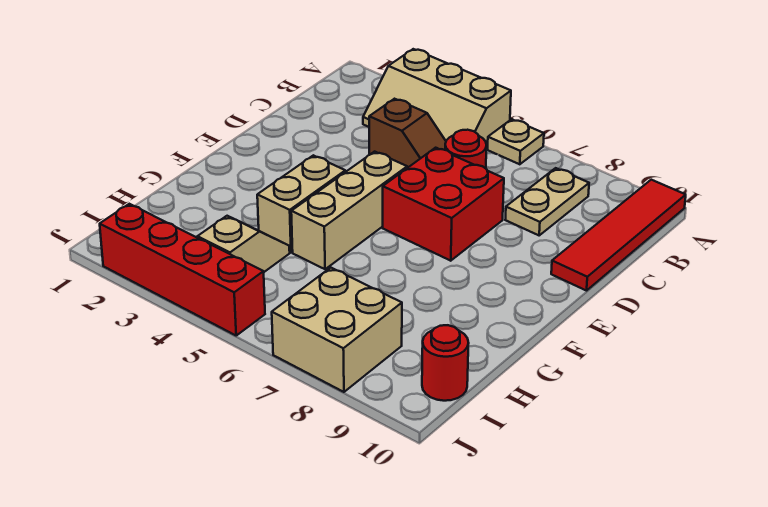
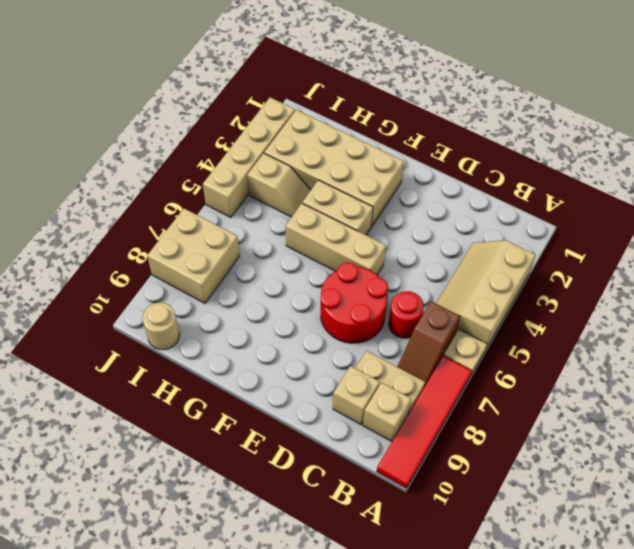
red tile A10:D10 level 1 -> red tile A7:A10 level 1
none -> tan brick B9 level 1
brown slope C4:C5 level 1 top 4 -> brown slope B6:B7 level 1 top 6
none -> tan brick C9 level 1
red brick D6:E7 level 1 -> red round brick D6:E7 level 1
none -> tan brick F2:I3 level 1
red round brick I10 level 1 -> tan round brick I10 level 1
red brick J2:J5 level 1 -> tan brick J2:J5 level 1

